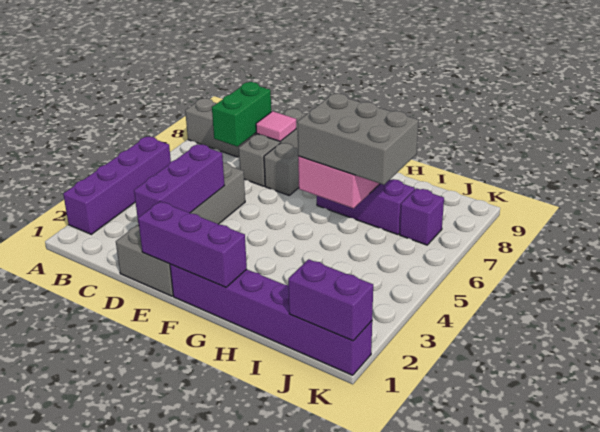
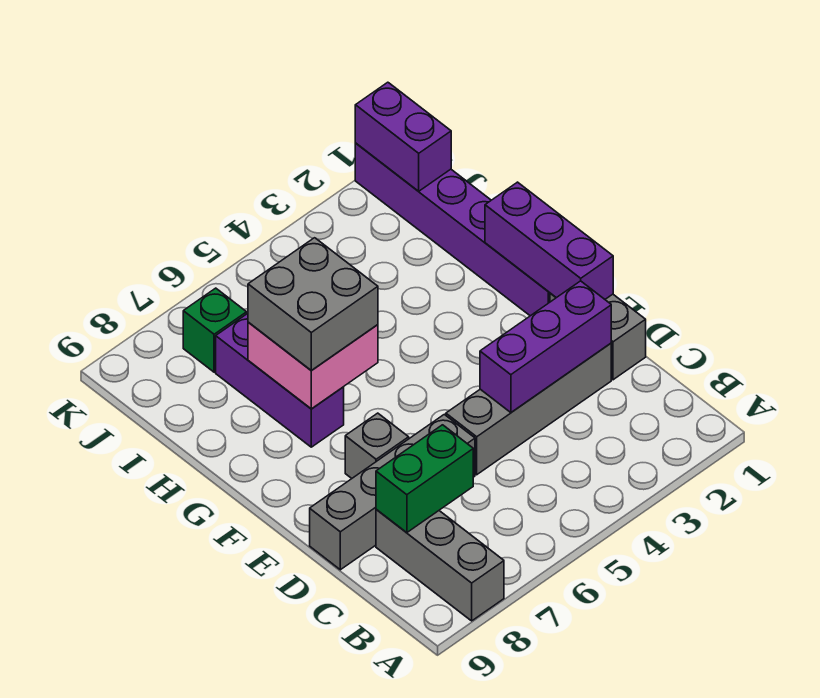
purple brick A2:A5 level 1 -> none
grey brick D7:D9 level 1 -> grey brick D6:D9 level 1
pink tile D8 level 2 -> none
grey brick G6:I7 level 3 -> grey brick G6:H7 level 3
purple brick J7 level 1 -> green brick J7 level 1

